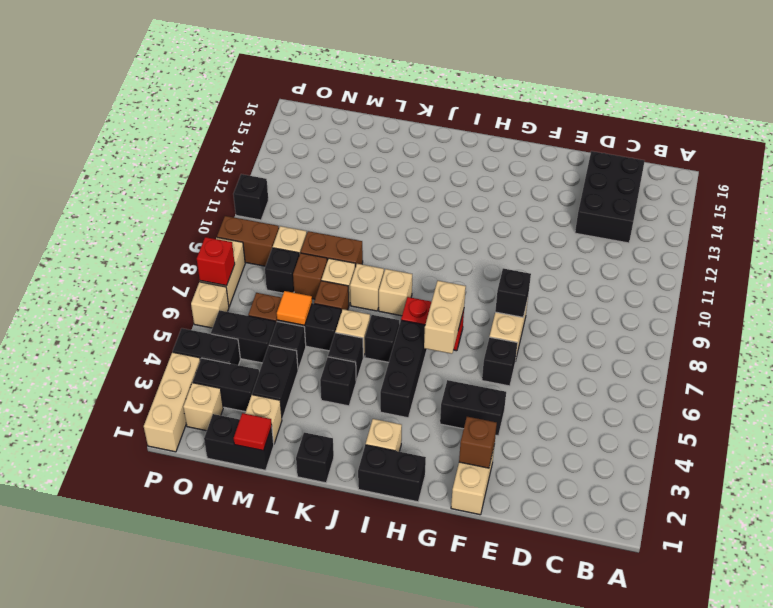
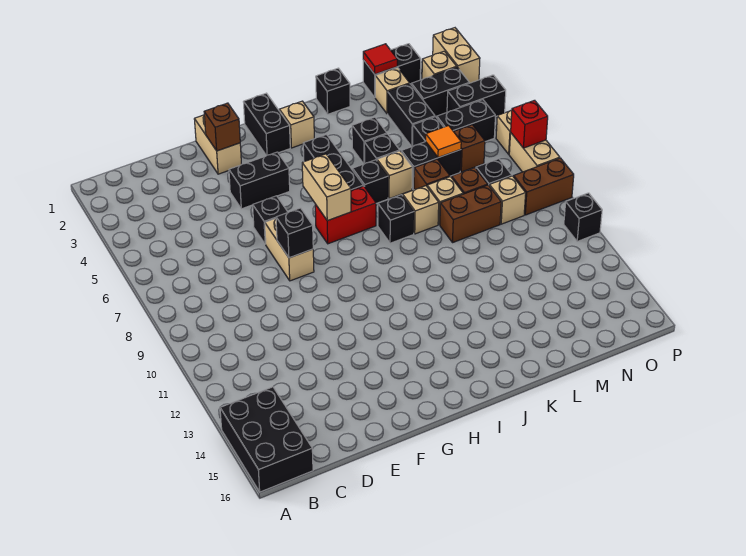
black brick C13:D15 level 1 -> black brick A14:B16 level 1
black brick H1:I1 level 1 -> black brick H1:H2 level 1
tan brick J8 level 1 -> black brick J8 level 1
tan brick P1:P3 level 1 -> tan brick P1:P2 level 1

